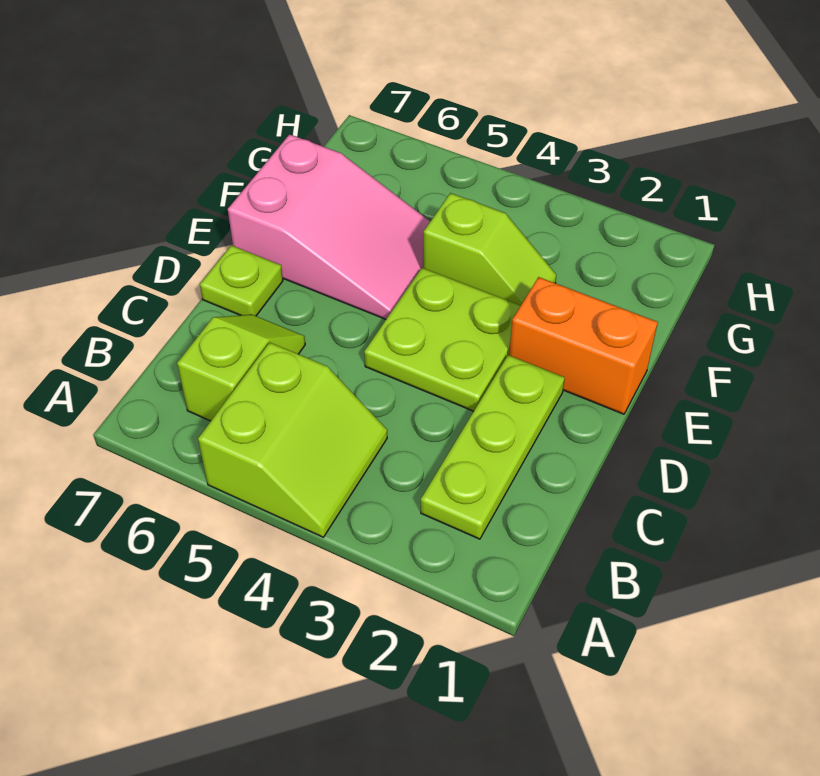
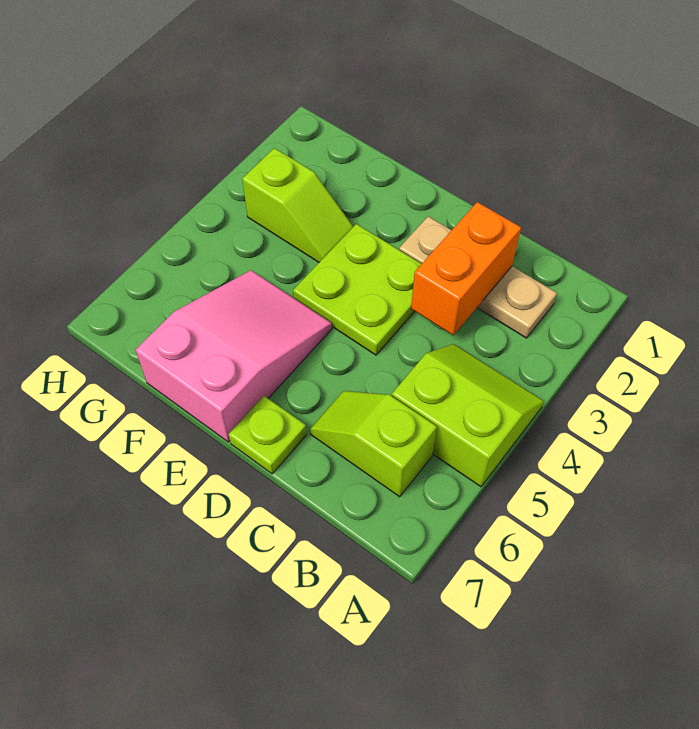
lime plate B2:D2 level 1 -> tan plate B2:D2 level 1
orange brick E1:E2 level 1 -> orange brick C2:C3 level 2
lime slope F3:F4 level 1 top 4 -> lime slope F3:G3 level 1 top G

